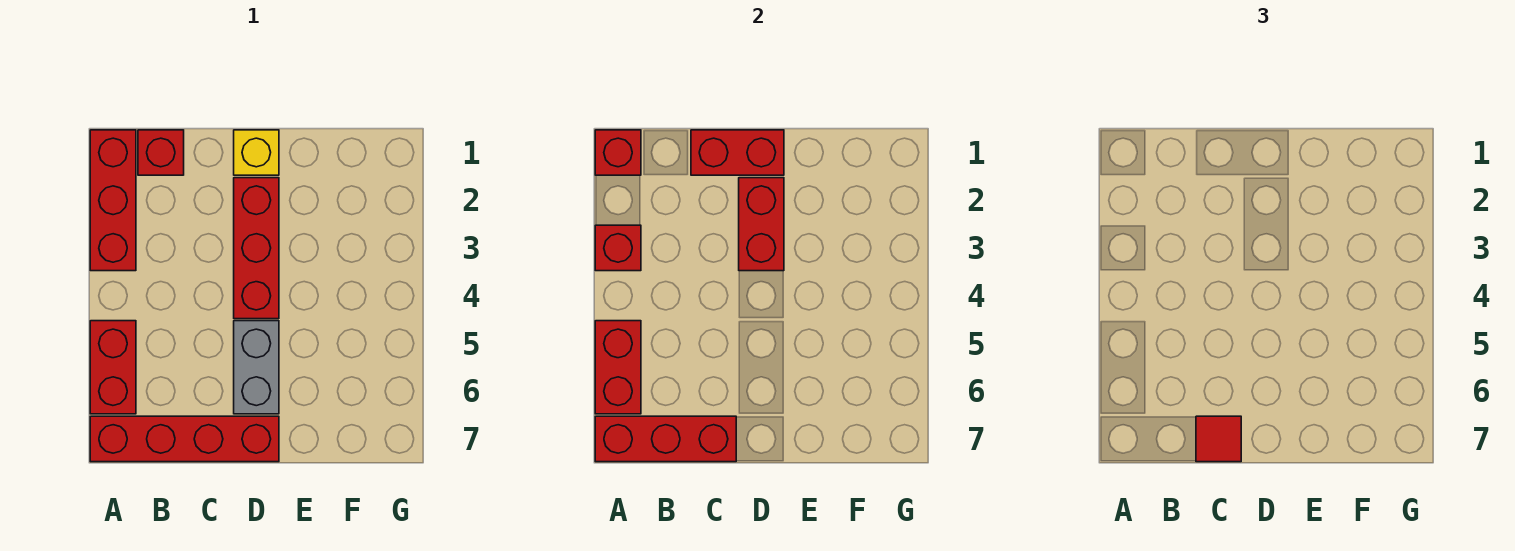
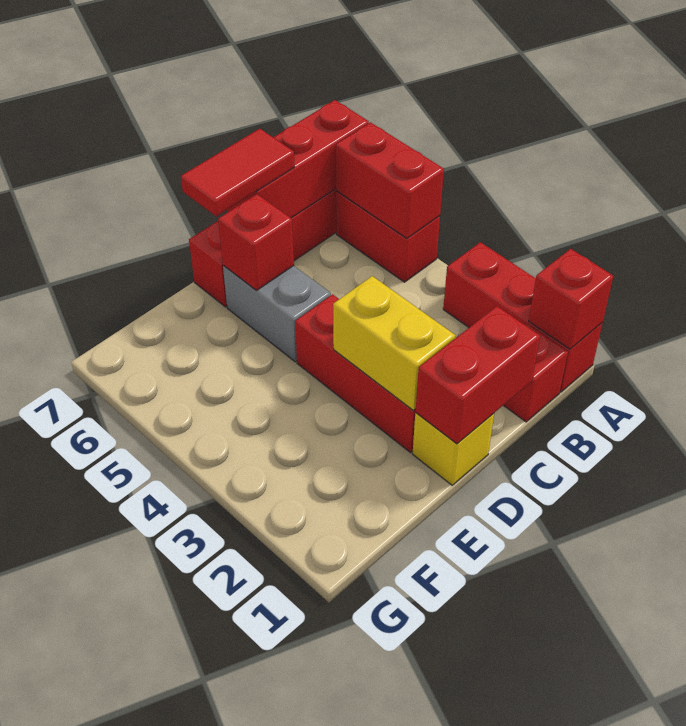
red brick A3 level 2 -> red brick D6 level 2
red tile C7 level 3 -> red tile C7:D7 level 3
red brick D2:D3 level 2 -> yellow brick D2:D3 level 2

